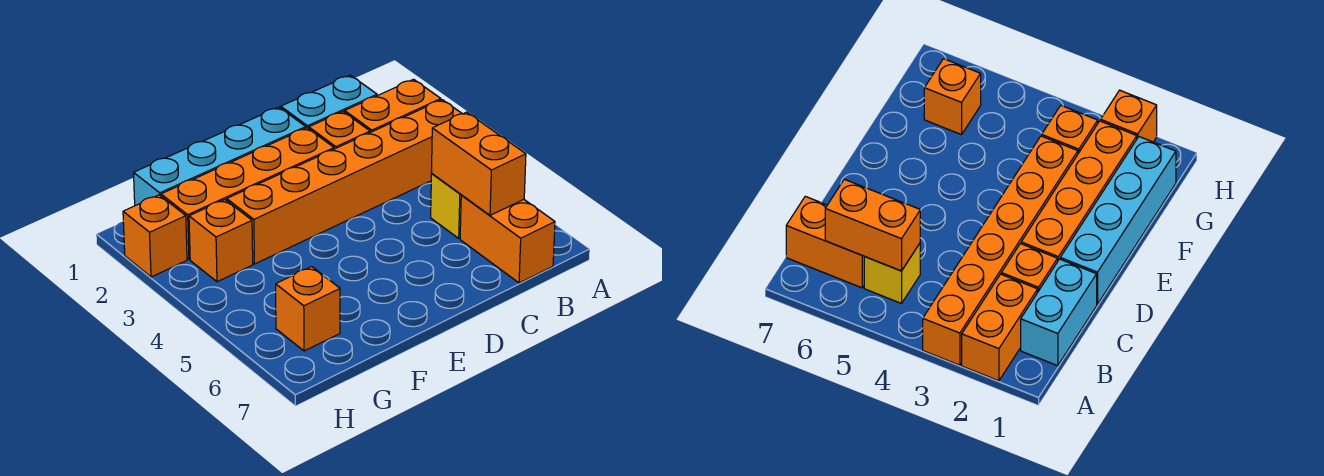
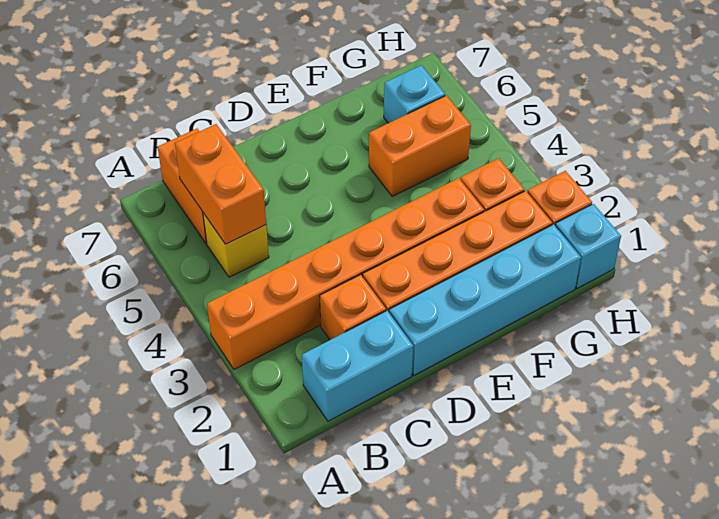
orange brick A2:B2 level 1 -> orange brick F5:G5 level 1
orange brick G6 level 1 -> cyan brick G6 level 1
none -> cyan brick H1 level 1

